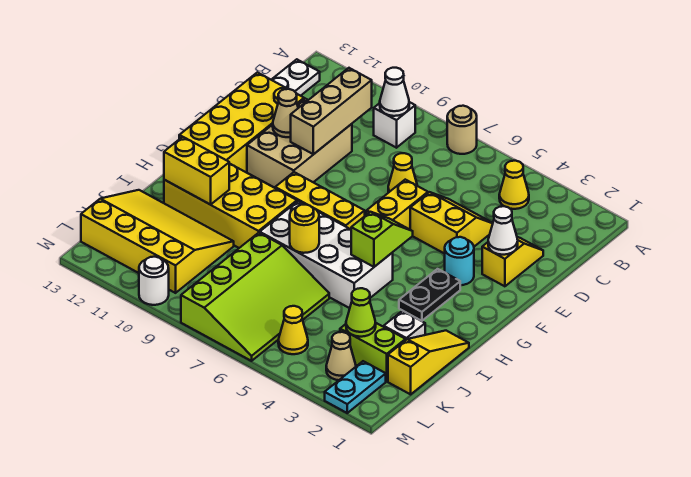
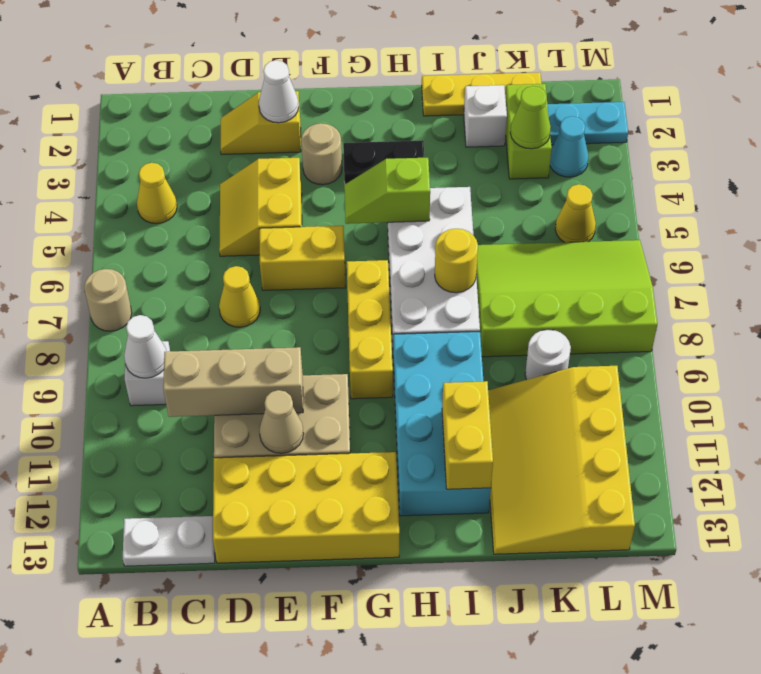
cyan round brick F3 level 1 -> tan round brick F3 level 1
yellow brick H9:I12 level 1 -> cyan brick H9:I12 level 1
yellow slope I1:K1 level 1 top K -> yellow plate I1:K1 level 1
tan cone L3 level 1 -> cyan cone L3 level 1
white round brick M10 level 1 -> white round brick K9 level 1

